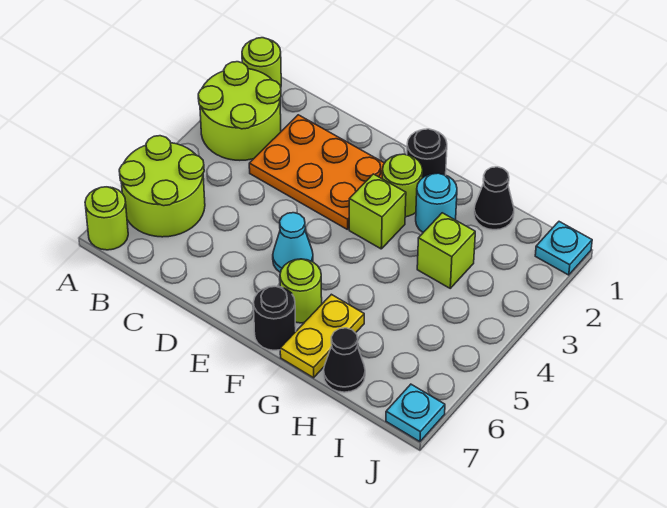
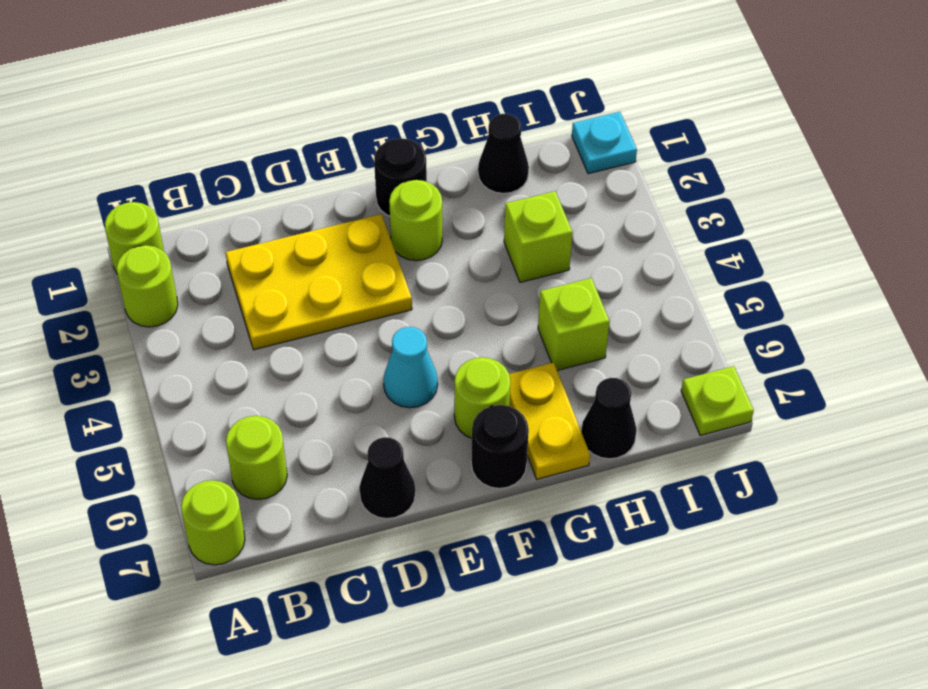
lime round brick A2:B3 level 1 -> lime round brick A2 level 1
lime round brick A5:B6 level 1 -> lime round brick B6 level 1
orange plate C2:E3 level 1 -> yellow plate C2:E3 level 1
none -> black cone D7 level 1
lime brick F3 level 1 -> lime brick H5 level 1
cyan round brick G2 level 1 -> none
cyan plate J7 level 1 -> lime plate J7 level 1

